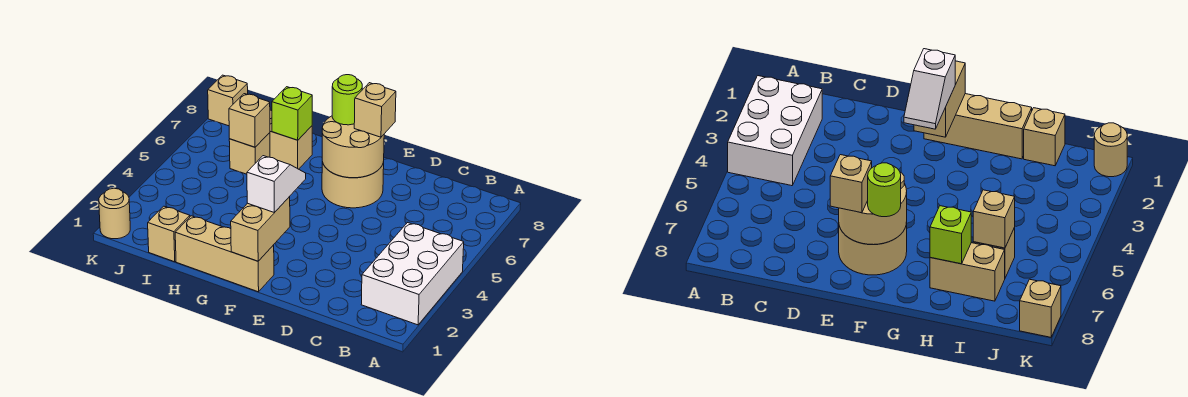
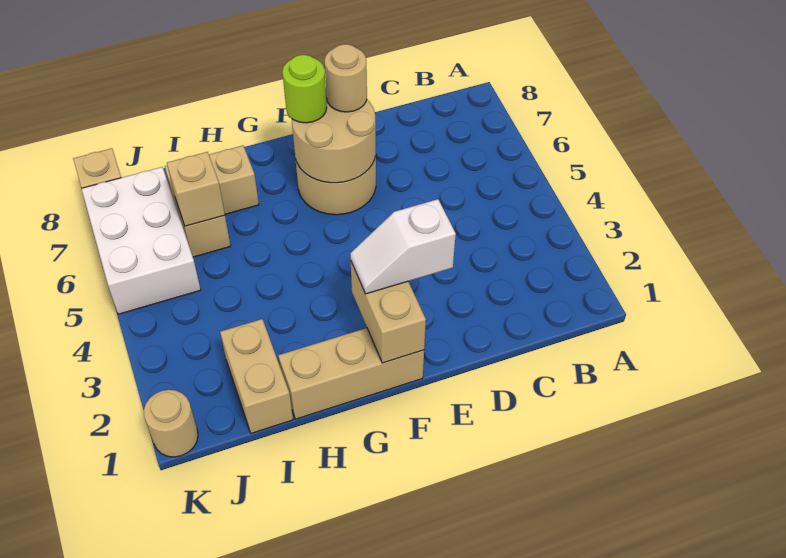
white brick A2:B4 level 1 -> white brick J5:K7 level 1
tan brick E7 level 3 -> tan round brick E7 level 3
white slope F2:F3 level 3 top 2 -> white slope E2:F2 level 3 top E
lime brick H7 level 2 -> none
tan brick I1 level 1 -> tan brick I1:I2 level 1

